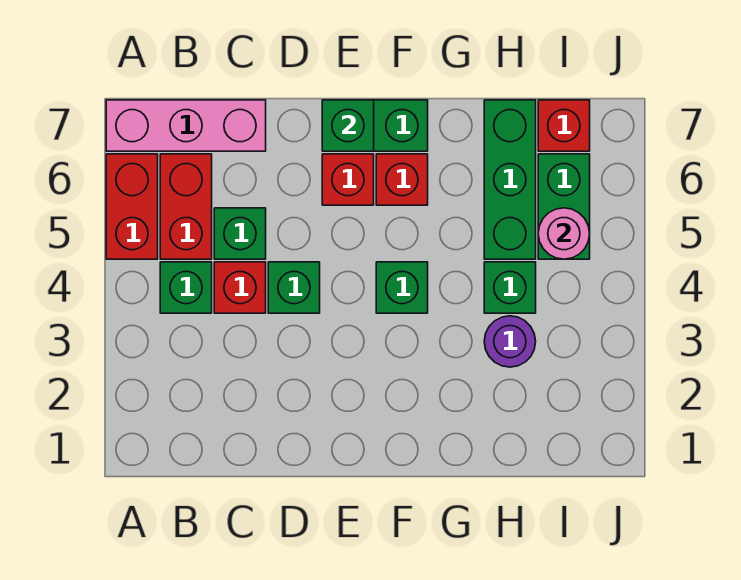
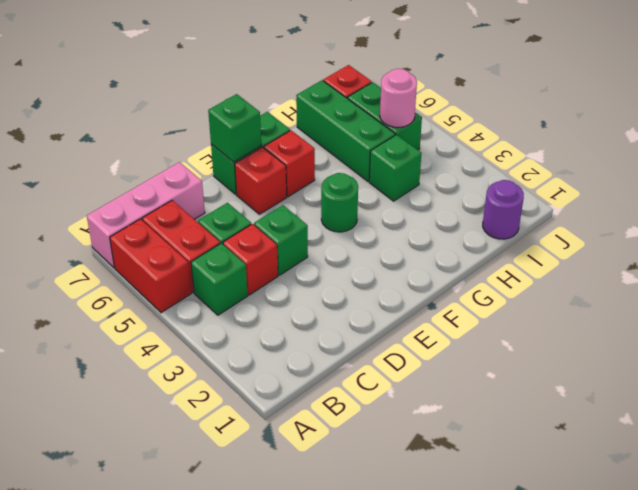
green brick F4 level 1 -> green round brick F4 level 1
purple round brick H3 level 1 -> purple round brick I1 level 1

